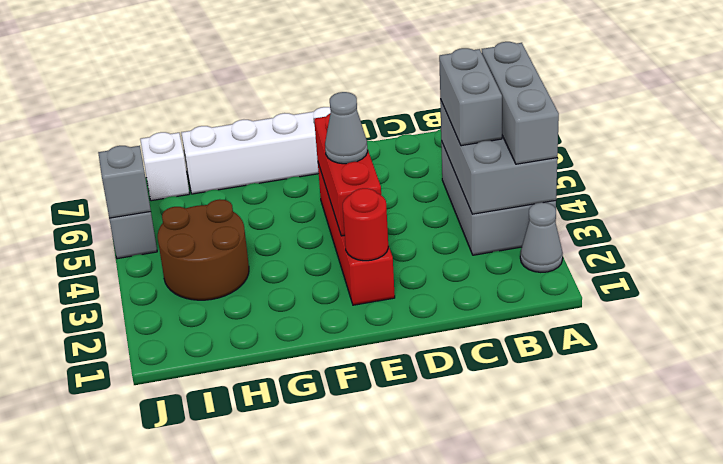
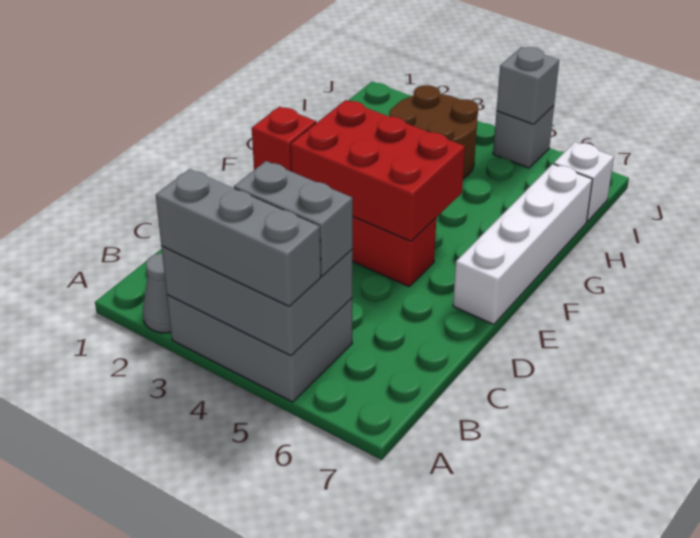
red round brick E2 level 2 -> red brick E2 level 2
red brick E3:E5 level 2 -> red brick E3:F5 level 2
grey cone E4 level 3 -> none

